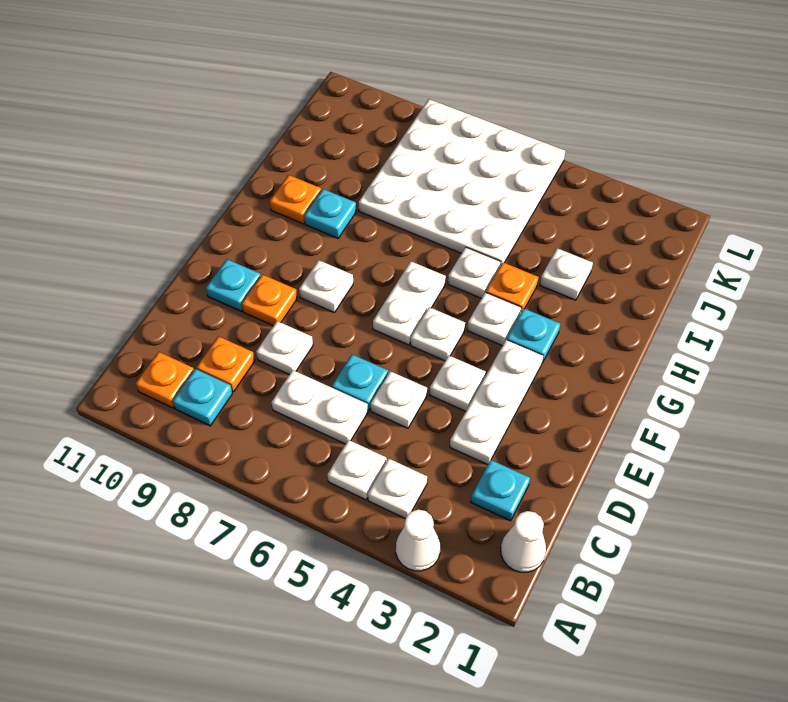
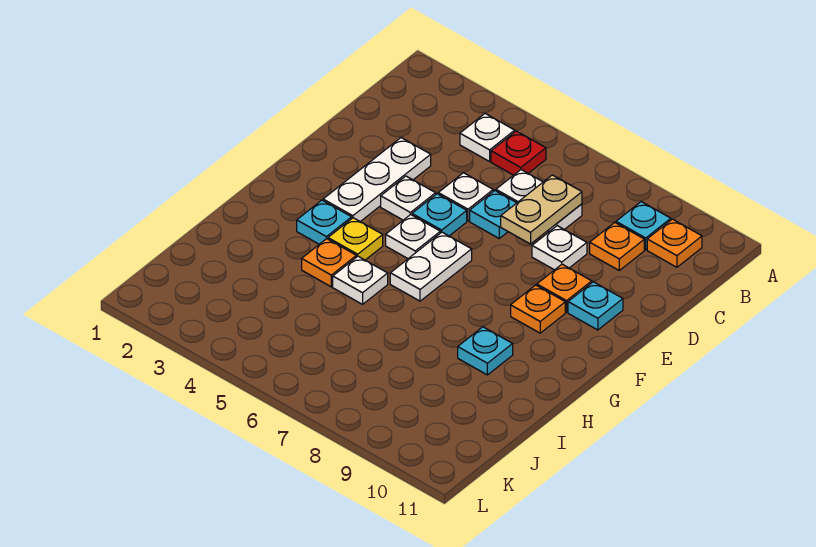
white cone A3 level 1 -> none
white cone B1 level 1 -> none
white plate B5 level 1 -> red plate B5 level 1
cyan plate C2 level 1 -> cyan plate E5 level 1
none -> tan plate C7:D7 level 2
white plate F8 level 1 -> none
white plate G4 level 1 -> yellow plate G4 level 1
orange plate H10 level 1 -> orange plate F9 level 1
white plate I3 level 1 -> none
white plate I5:L8 level 1 -> none

